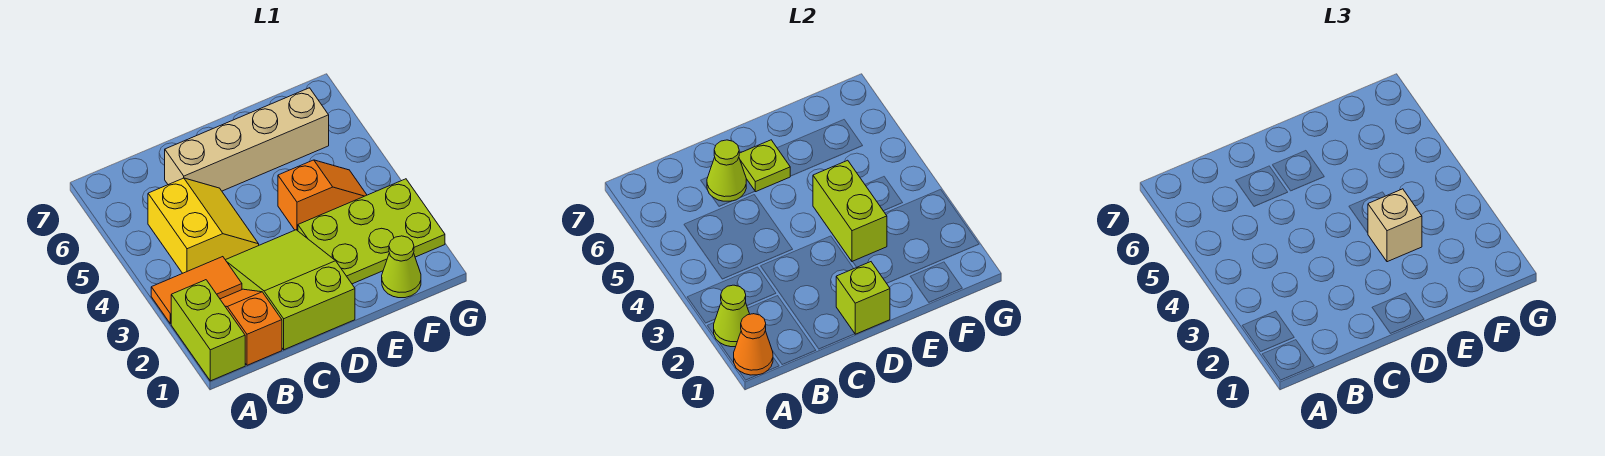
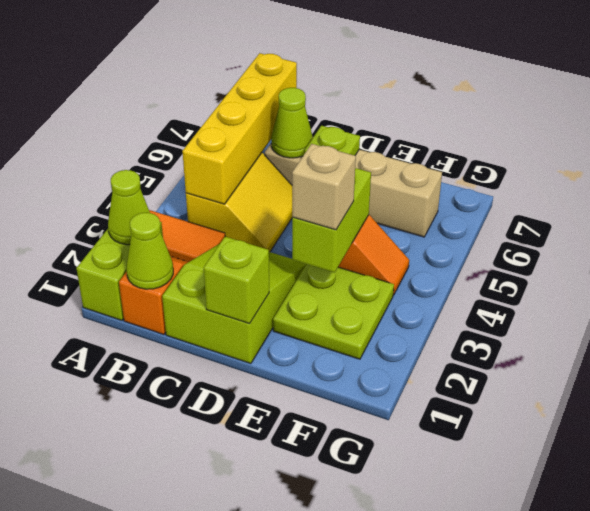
orange cone A1 level 2 -> none
none -> yellow brick B4:B7 level 2
lime plate E2:G3 level 1 -> lime plate E2:F3 level 1
lime cone F1 level 1 -> lime cone B1 level 2

